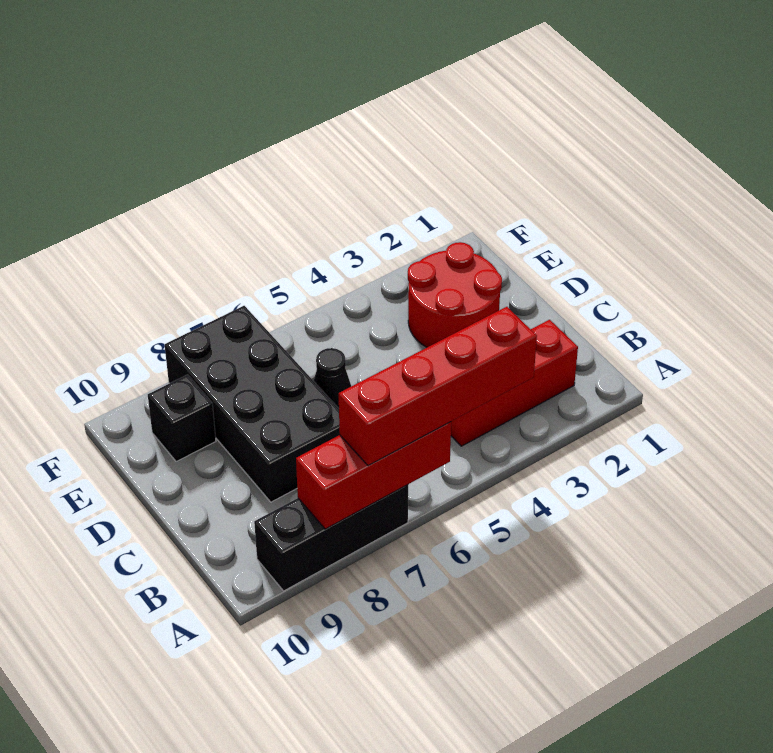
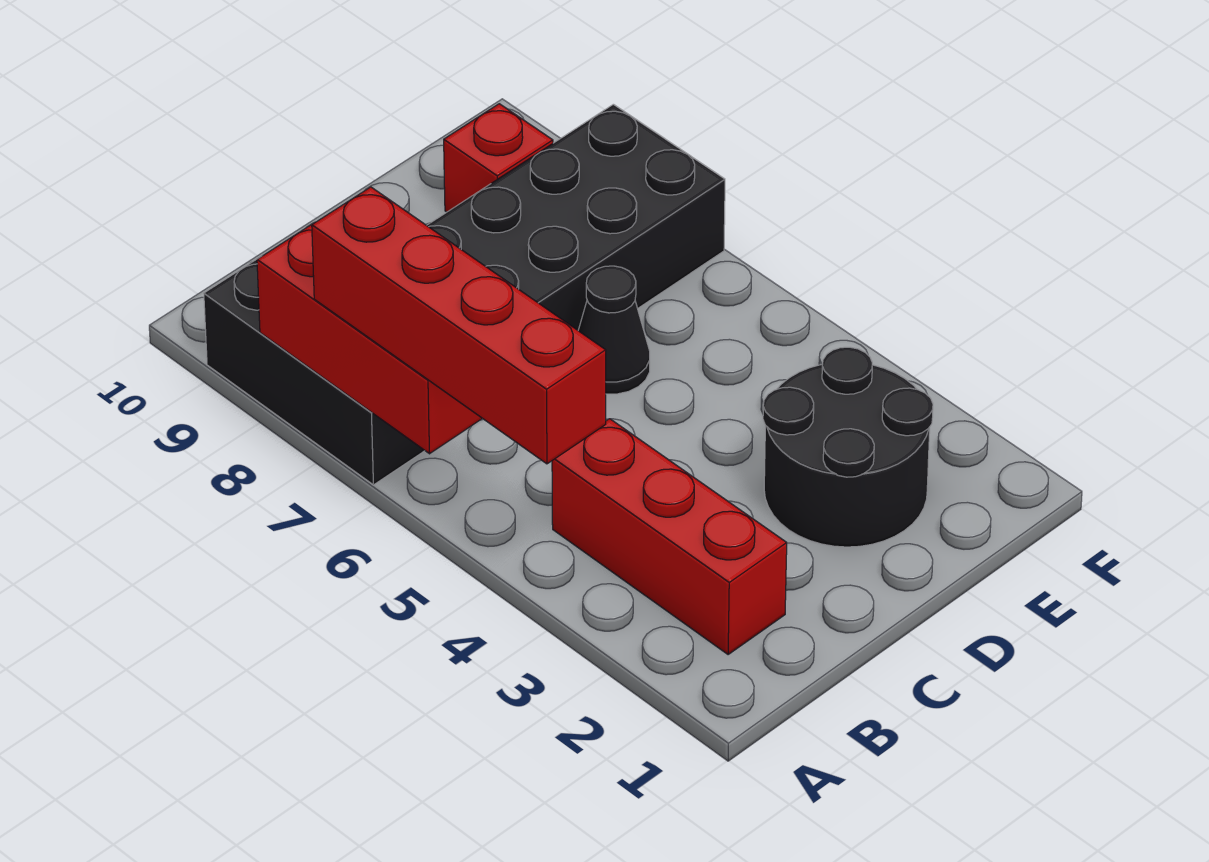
red round brick D2:E3 level 1 -> black round brick D2:E3 level 1
black brick E9 level 1 -> red brick E9 level 1

